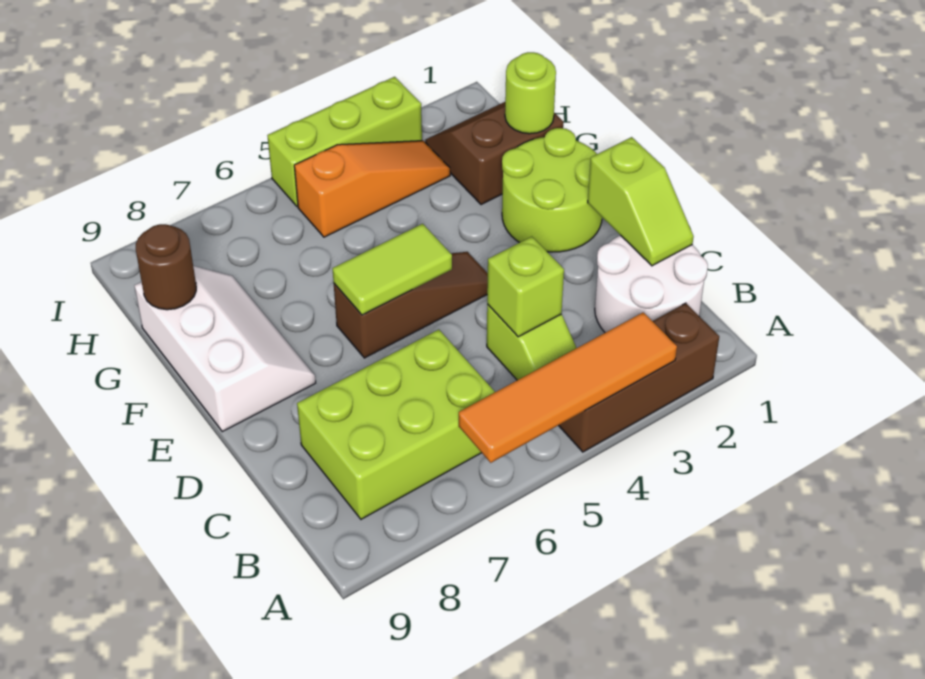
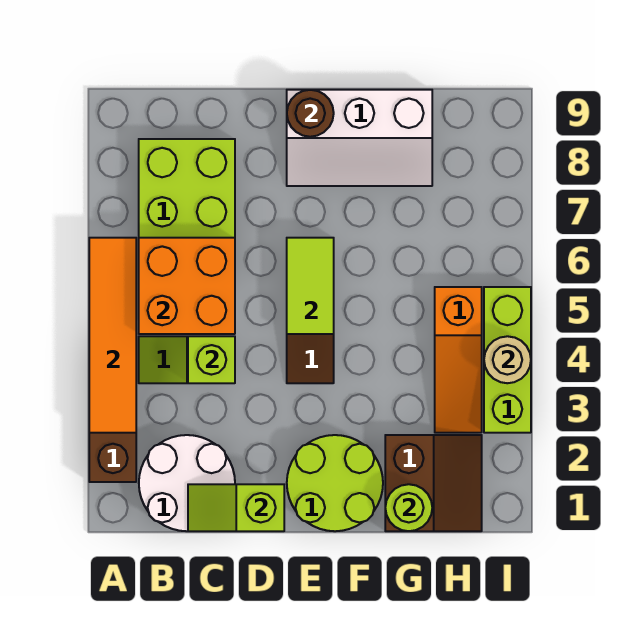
none -> orange brick B5:C6 level 2
brown round brick G9 level 2 -> brown round brick E9 level 2
none -> tan round brick I4 level 2

